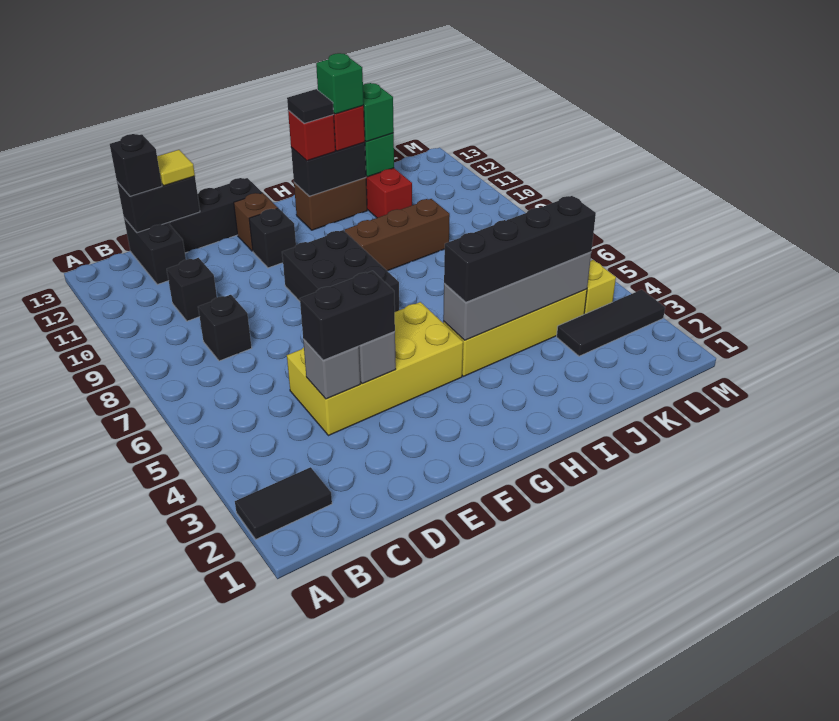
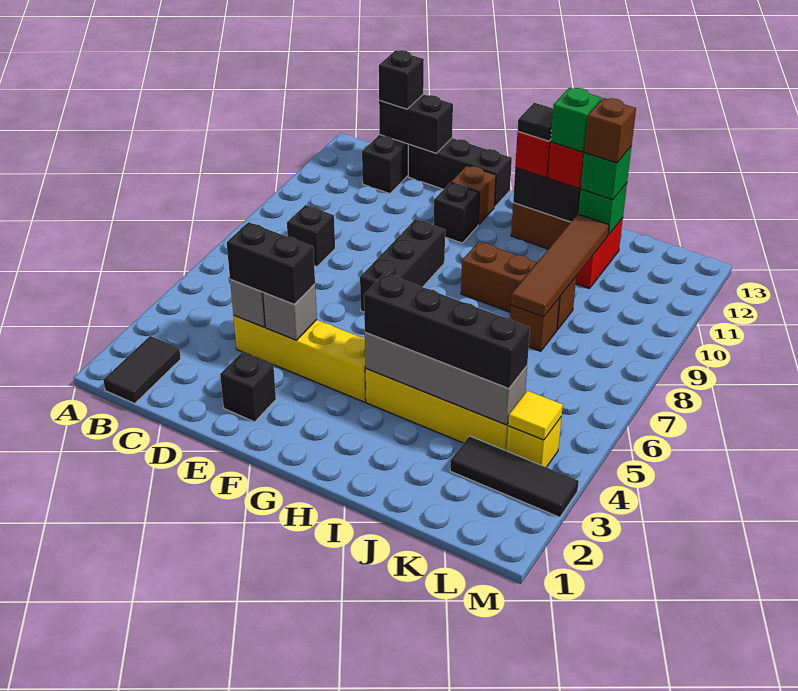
black tile A2:B2 level 1 -> black tile B1:B2 level 1
black brick C10 level 1 -> black brick E2 level 1
yellow brick D4:G5 level 1 -> yellow brick D4:G4 level 1
yellow tile D13 level 3 -> yellow tile L4 level 2
black brick F7:G9 level 1 -> black brick F7:F9 level 1
none -> brown brick J8 level 1
none -> brown tile J8:J11 level 2
none -> brown brick J12 level 4

